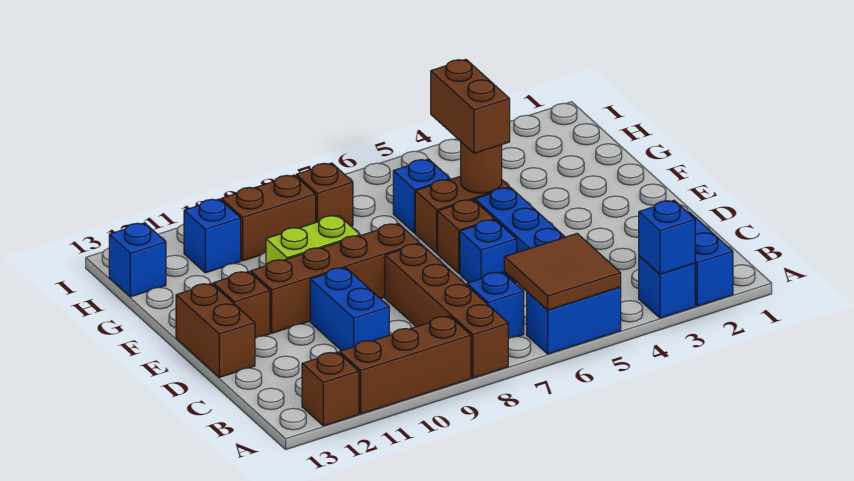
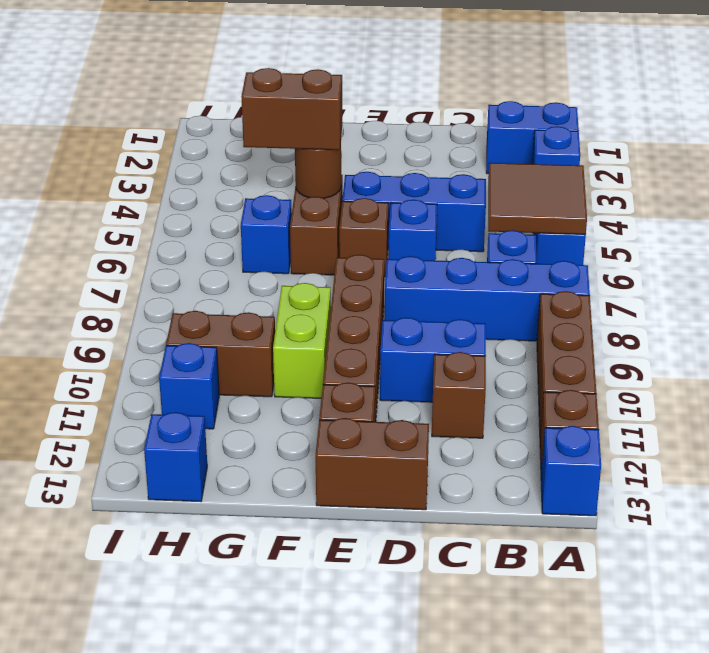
blue brick A3 level 2 -> blue brick A13 level 1
brown brick A8:D8 level 1 -> blue brick A8:D8 level 1
brown brick H8 level 1 -> brown brick C11 level 1
brown brick H9:H10 level 1 -> brown brick G10:H10 level 1

